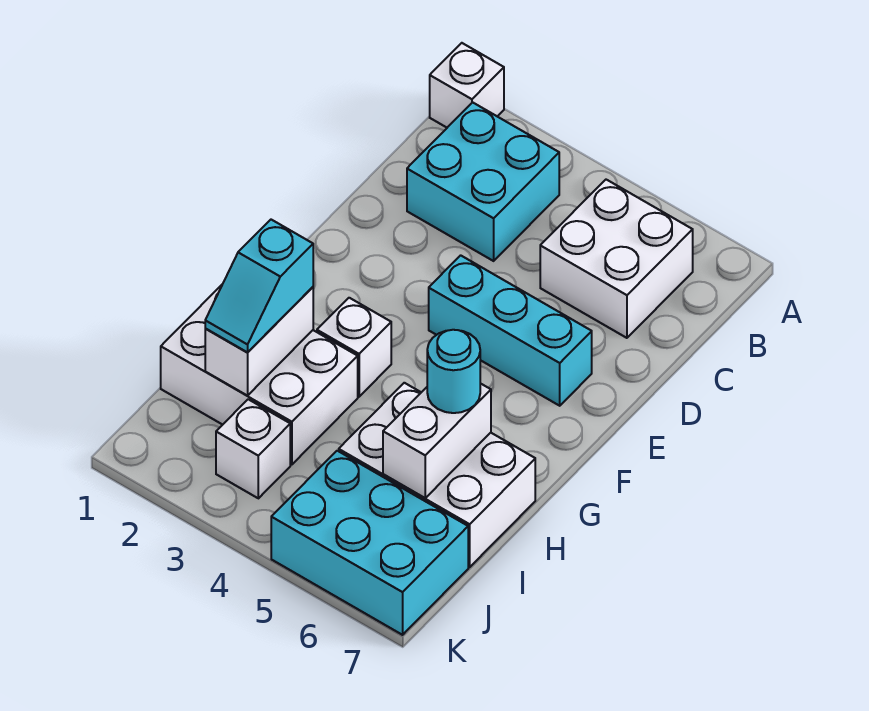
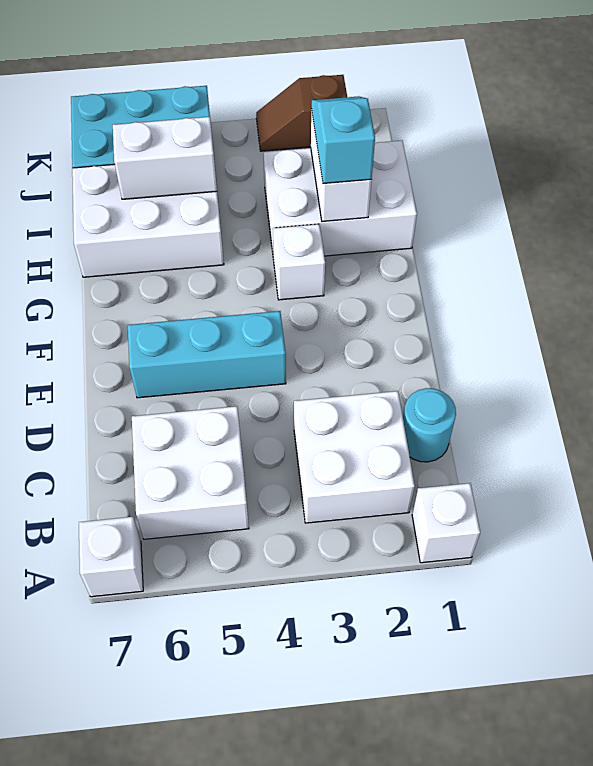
cyan brick B2:C3 level 1 -> white brick B2:C3 level 1
white brick H6:I6 level 2 -> white brick I5:I6 level 2
cyan round brick H6 level 3 -> cyan round brick C1 level 1
white brick J3 level 1 -> white brick A7 level 1
none -> brown slope K2:K3 level 1 top 2

